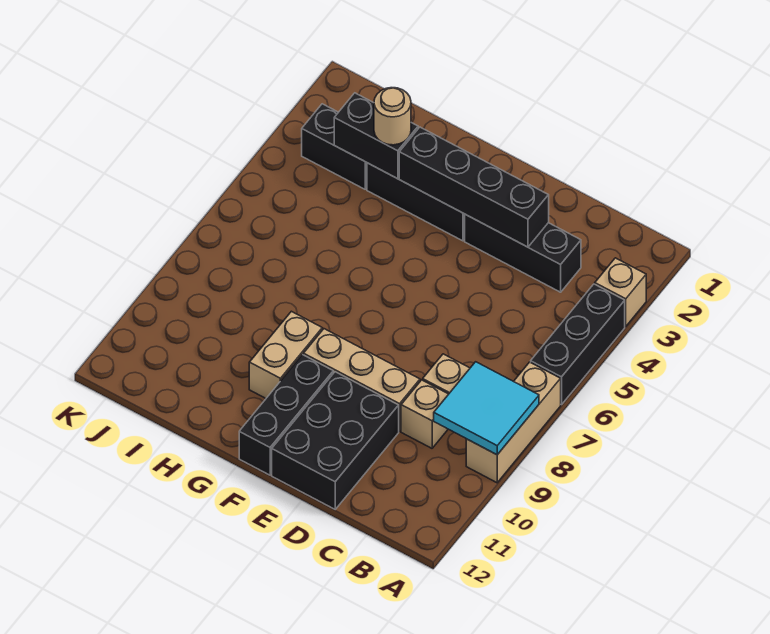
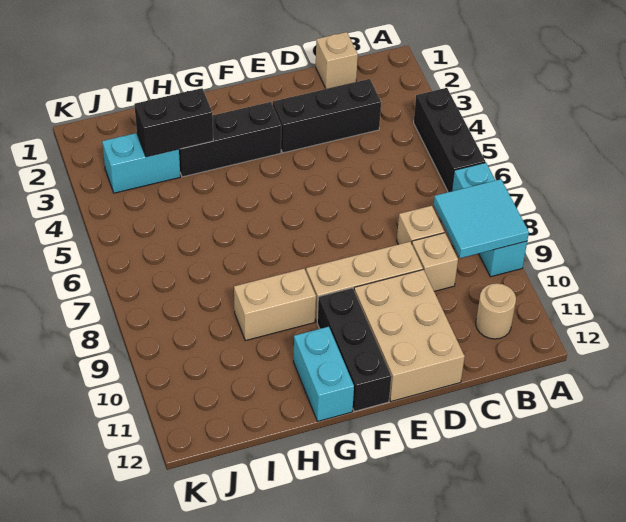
tan brick A3 level 1 -> tan brick C1 level 1
tan brick A7:A9 level 1 -> cyan brick A7:A9 level 1
black brick D3:G3 level 2 -> none
black brick D10:E12 level 1 -> tan brick D10:E12 level 1
tan brick G9:G10 level 1 -> tan brick G9:H9 level 1
none -> cyan brick G11:G12 level 1
tan round brick H3 level 3 -> tan round brick B11 level 1
black brick I3:J3 level 1 -> cyan brick I3:J3 level 1

